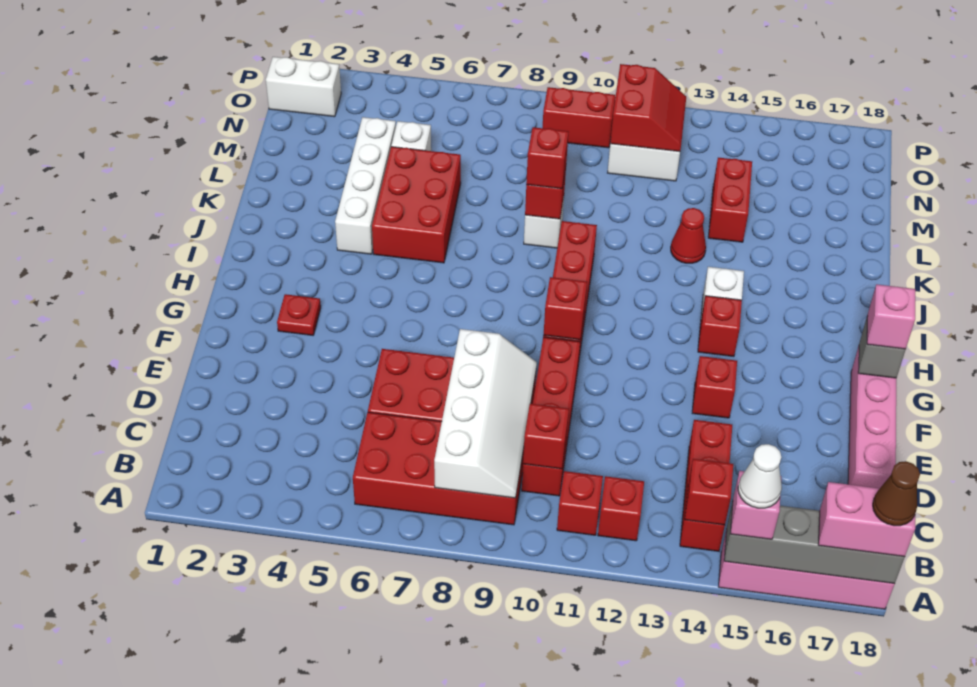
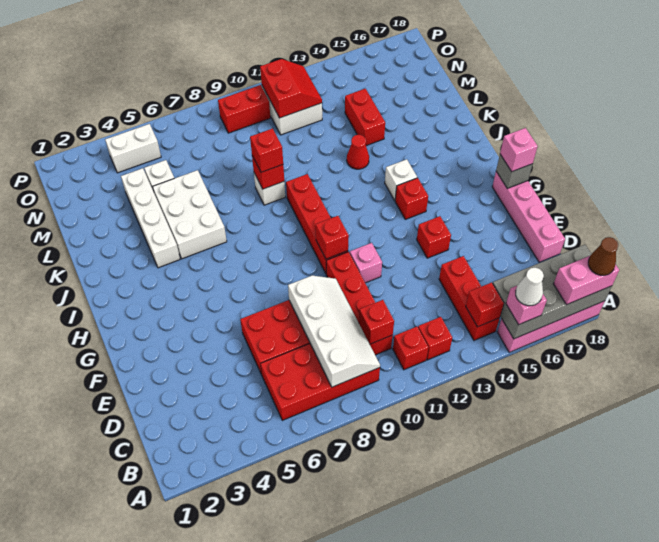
grey brick A15:A18 level 2 -> grey brick A15:B18 level 2
none -> pink brick F11 level 1
red plate G3 level 1 -> none
red brick J5:L6 level 1 -> white brick J5:L6 level 1
white brick O1:O2 level 1 -> white brick O4:O5 level 1

